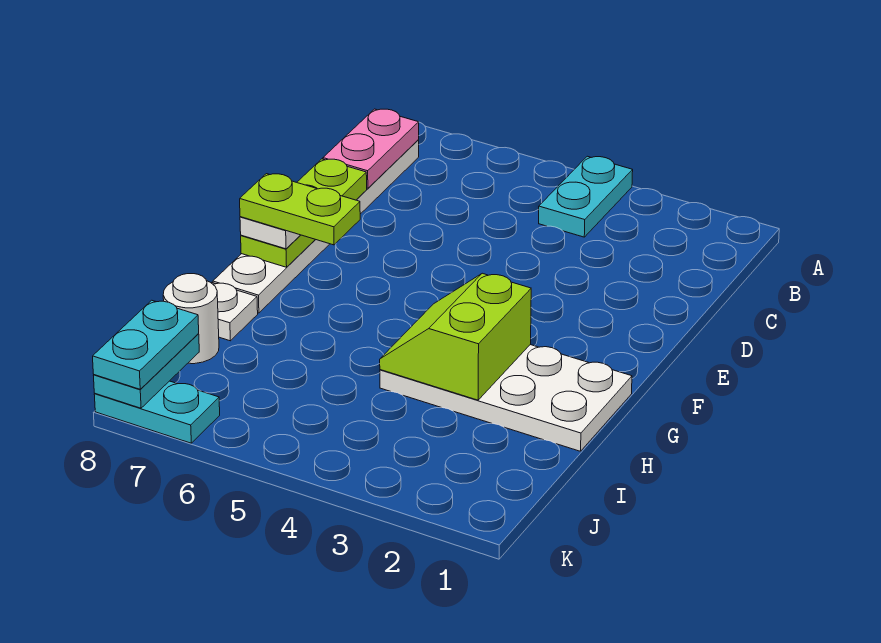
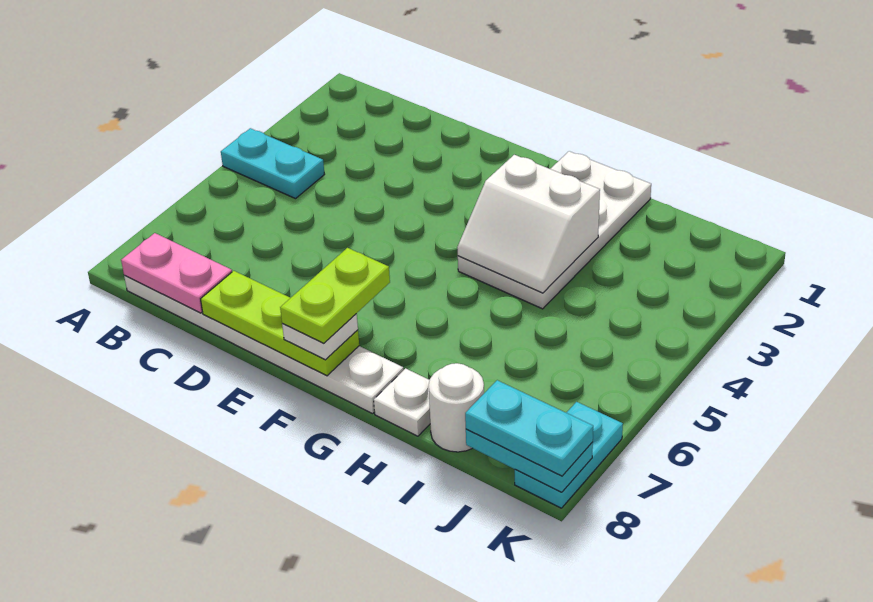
lime slope G3:H4 level 2 top 3 -> white slope G3:H4 level 2 top 3

